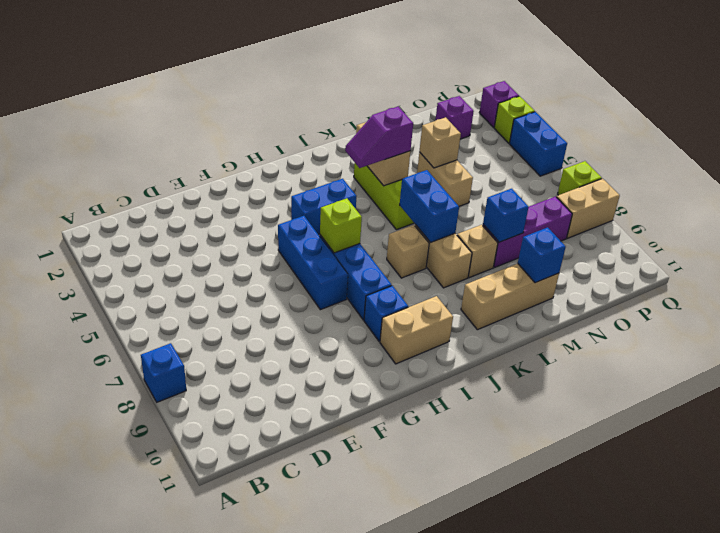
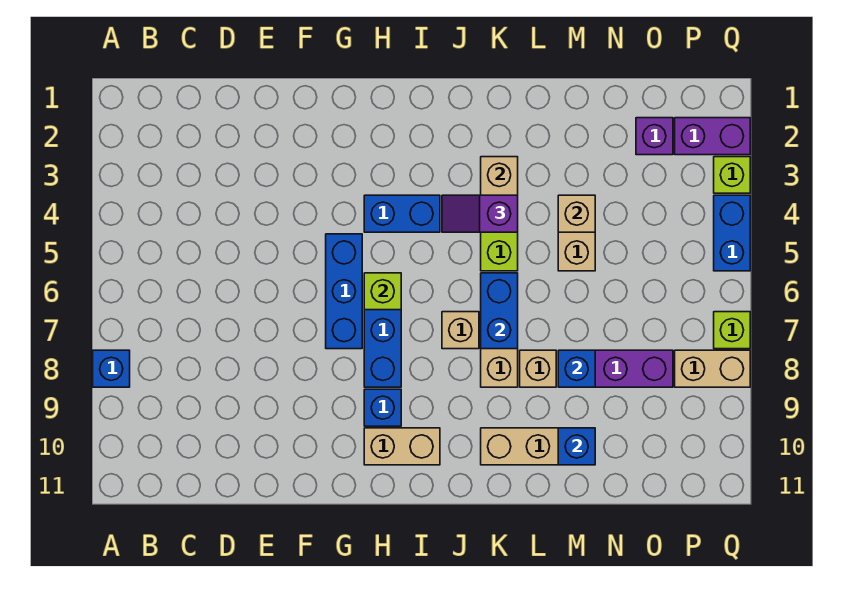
purple brick Q2 level 1 -> purple brick P2:Q2 level 1

